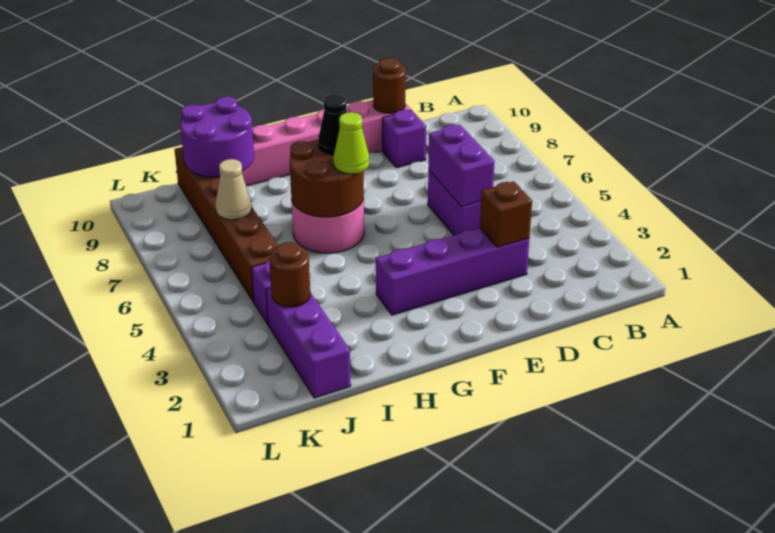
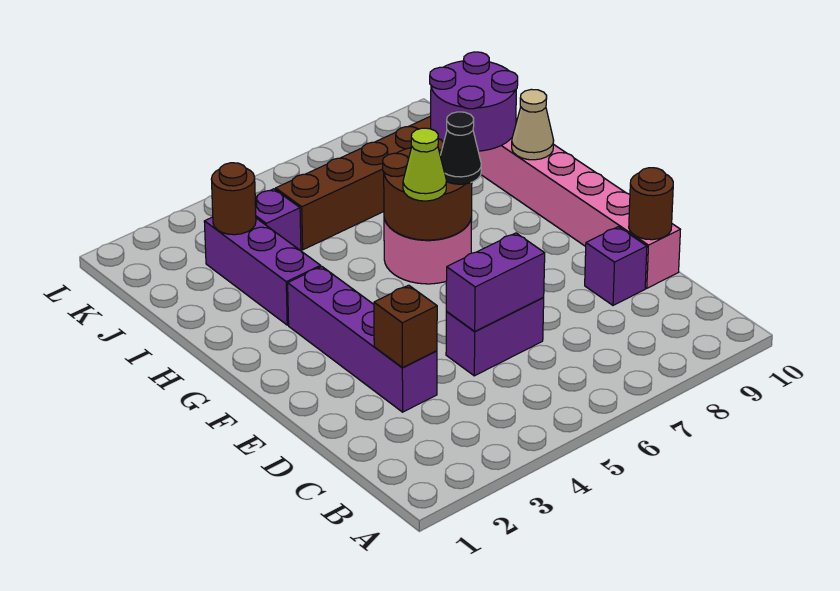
purple brick J1:J3 level 1 -> purple brick H3:J3 level 1
tan cone J7 level 2 -> tan cone H10 level 2

